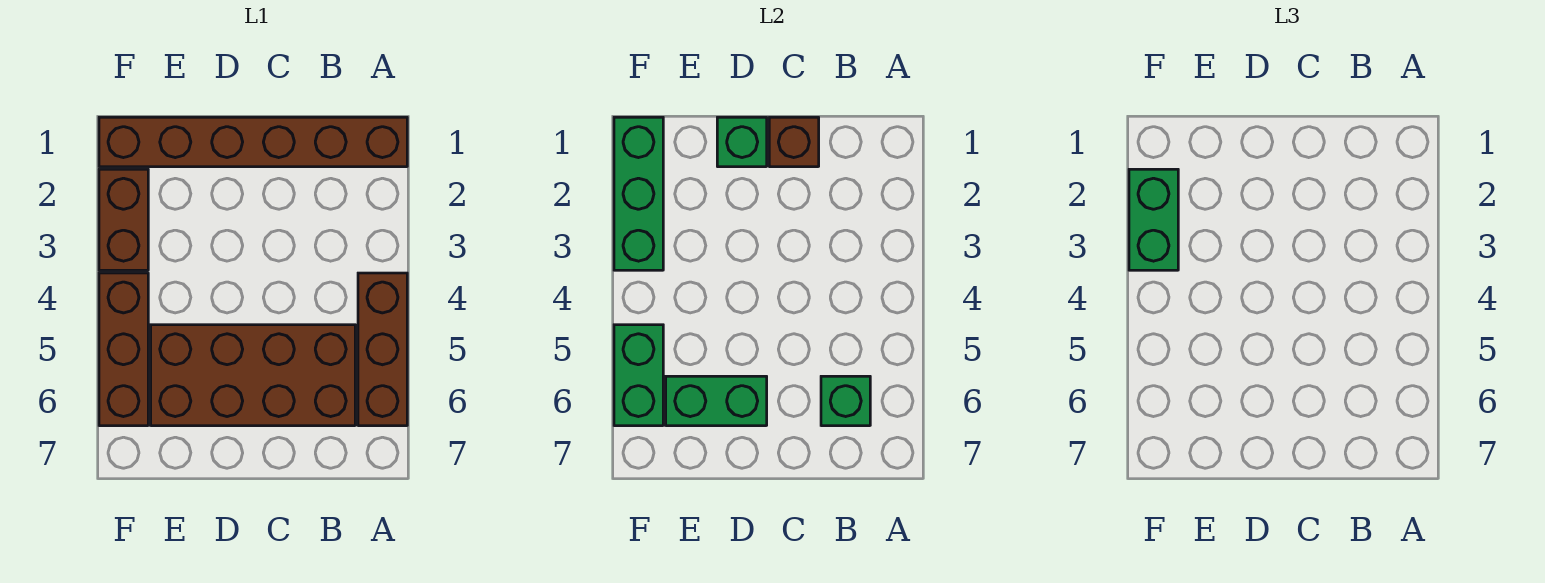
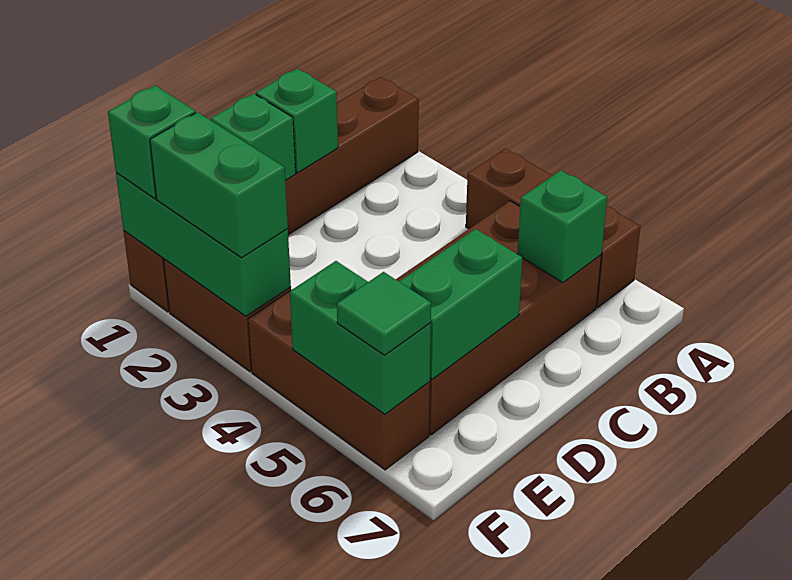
brown brick C1 level 2 -> green brick C1 level 2
none -> green brick F1 level 3
none -> green tile F6 level 3

